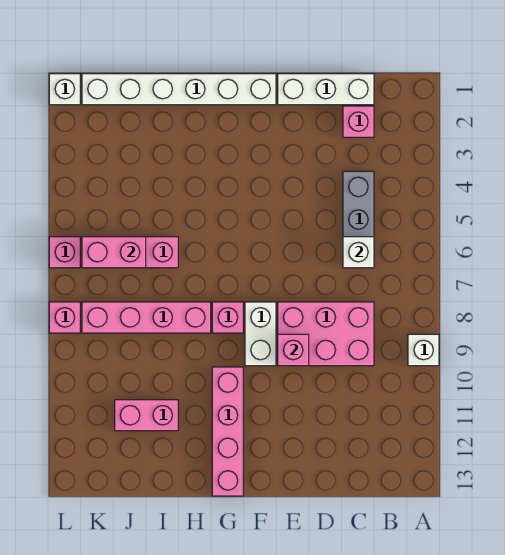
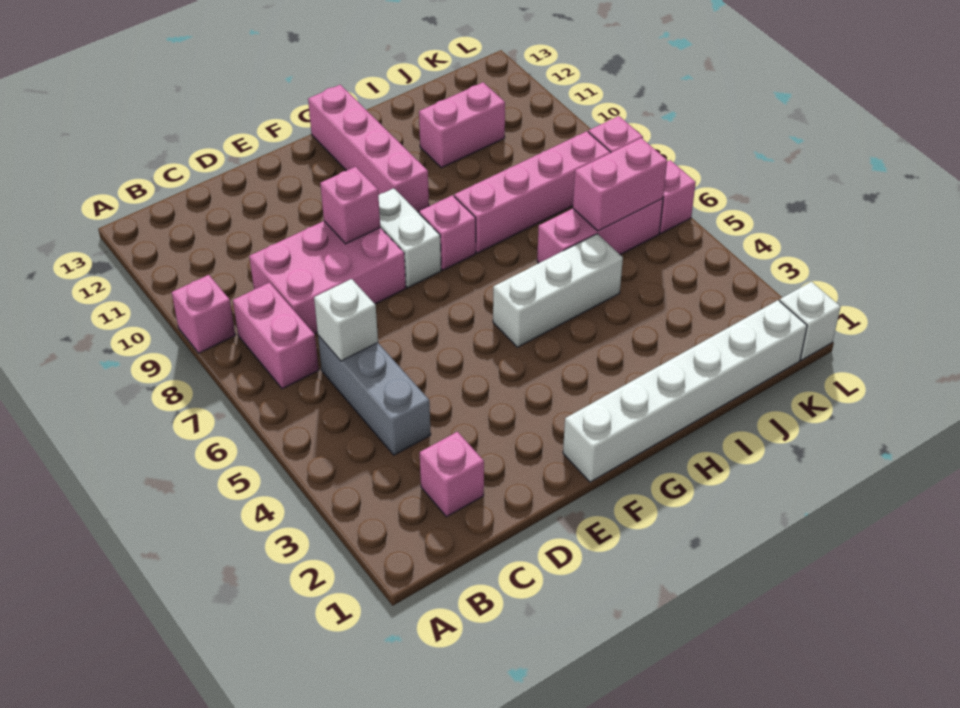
white brick A9 level 1 -> pink brick A9 level 1
none -> pink brick B7:B8 level 1
white brick C1:E1 level 1 -> white brick G5:I5 level 1

